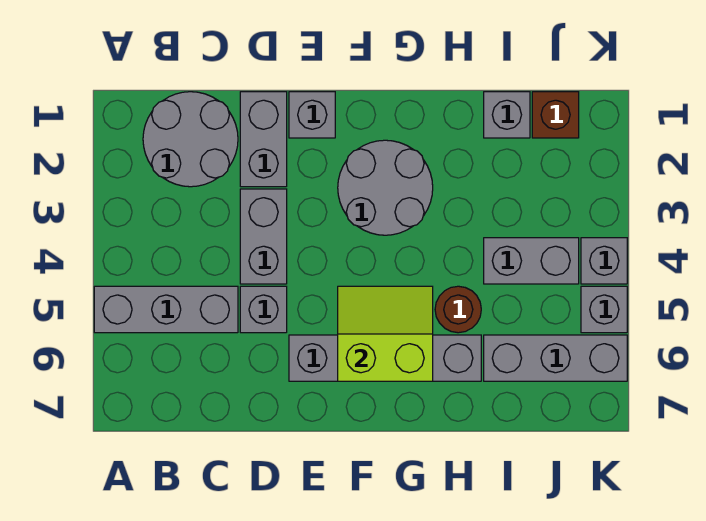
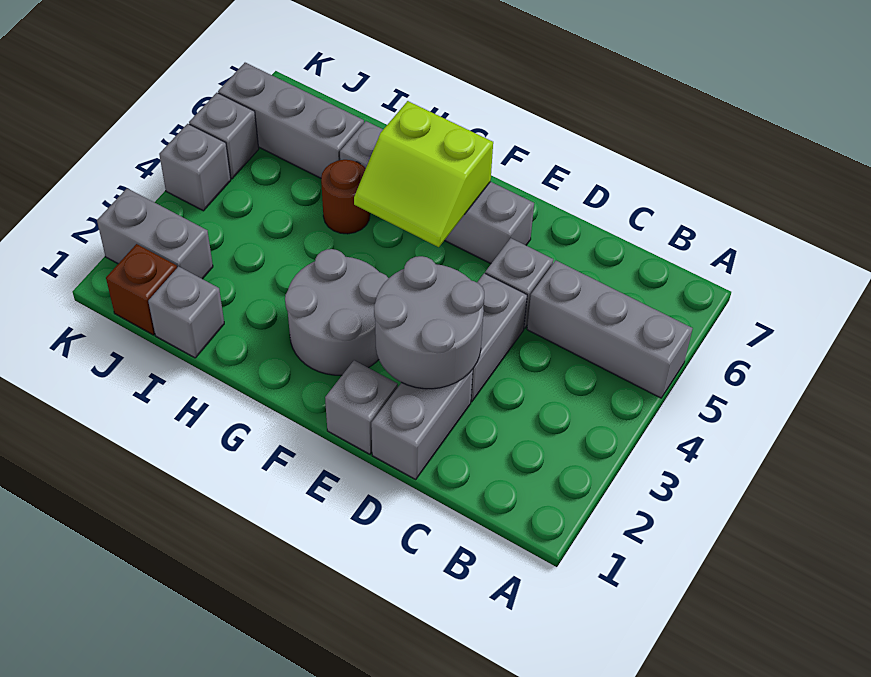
grey round brick B1:C2 level 1 -> grey round brick D2:E3 level 2
grey brick I4:J4 level 1 -> grey brick J2:K2 level 1

